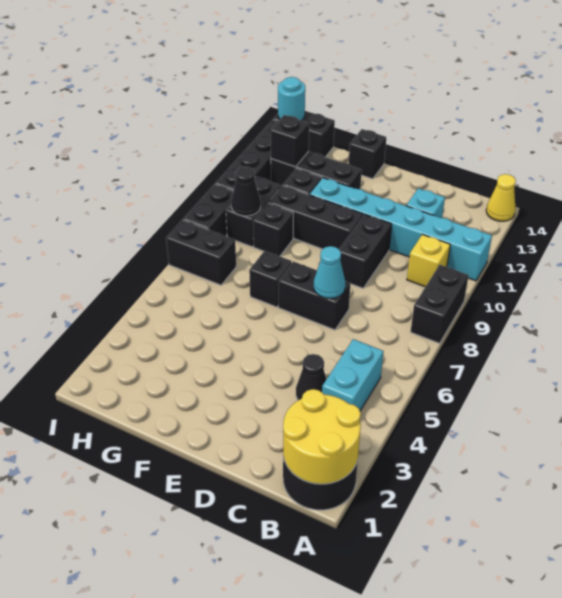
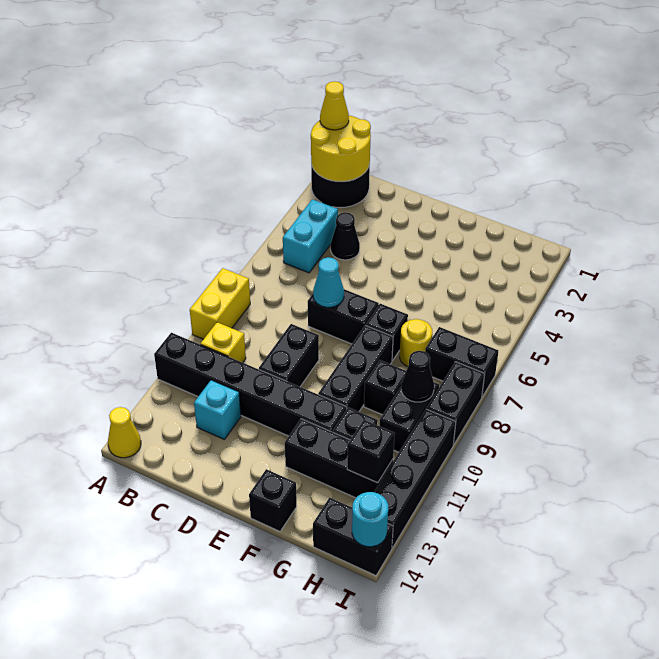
none -> yellow cone A1 level 3
black brick A8:A9 level 1 -> yellow brick A8:A9 level 1
cyan brick A11:F11 level 1 -> black brick A11:F11 level 1
black brick E10:G10 level 1 -> black brick F8:F10 level 1
none -> yellow round brick G7 level 1

